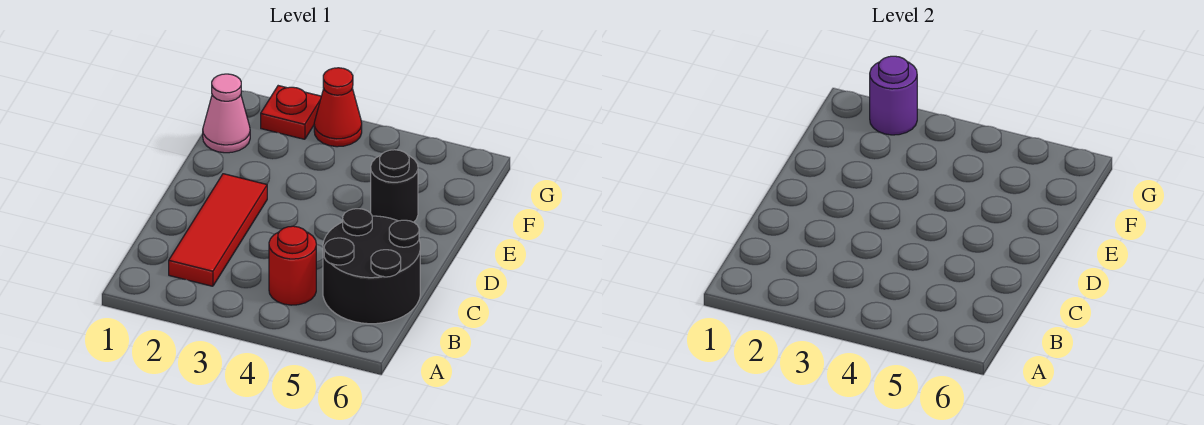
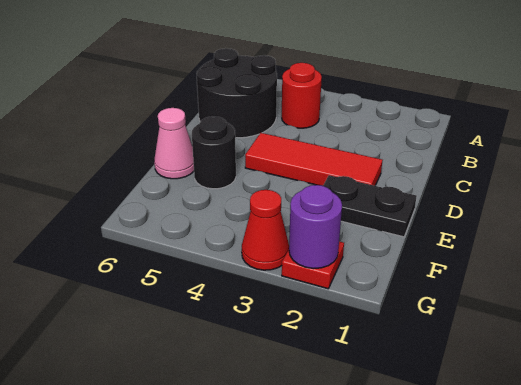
red tile B2:D2 level 1 -> red tile D2:D4 level 1
none -> black plate E1:E2 level 1
pink cone F1 level 1 -> pink cone E6 level 1

